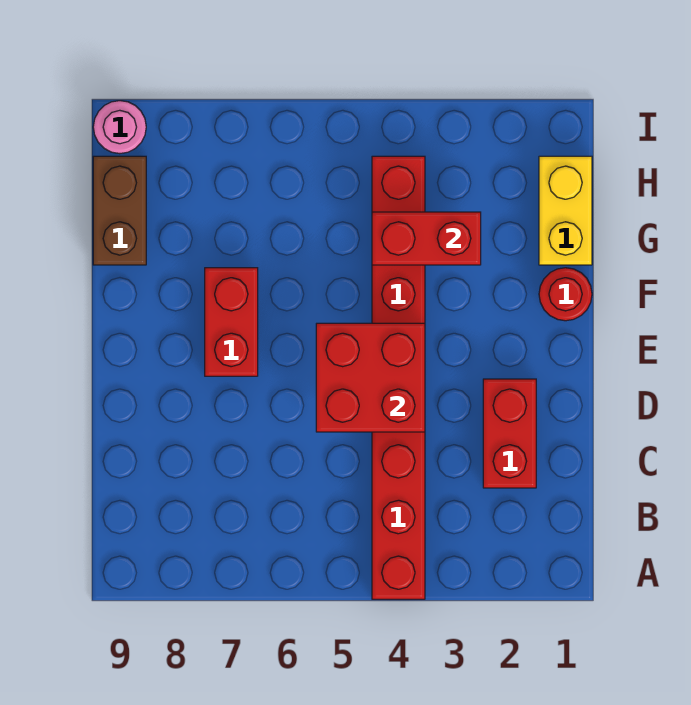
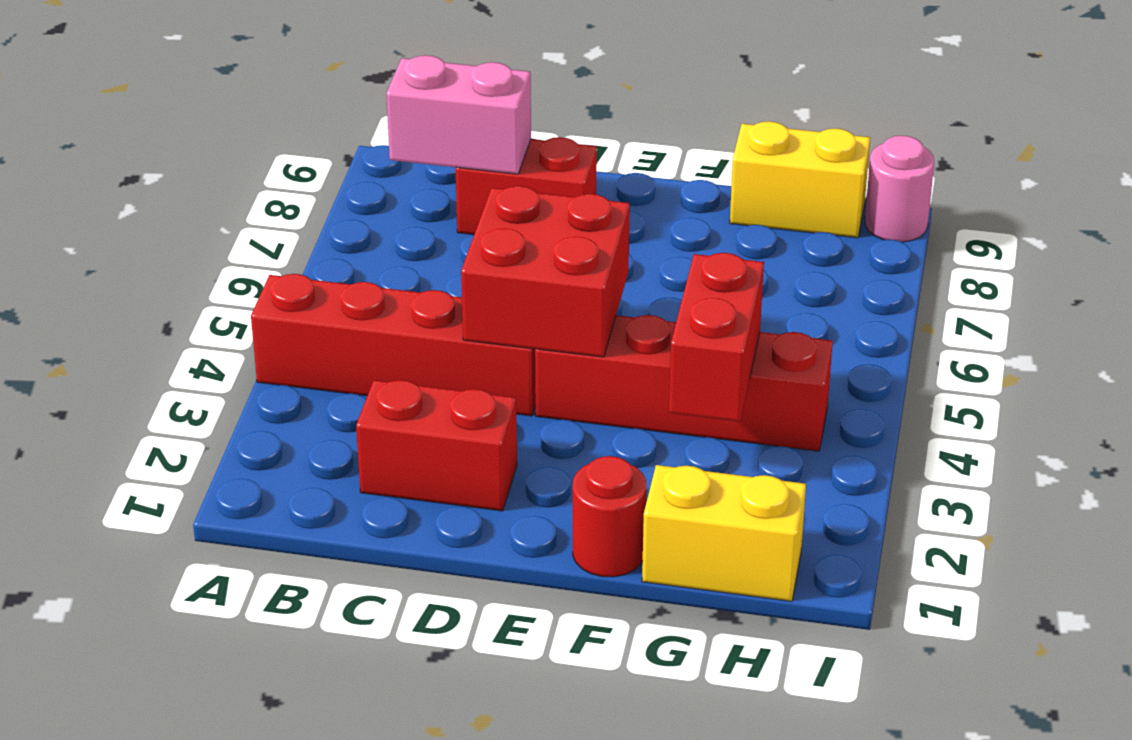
none -> pink brick B8:C8 level 2
red brick E7:F7 level 1 -> red brick C8:D8 level 1
brown brick G9:H9 level 1 -> yellow brick G9:H9 level 1

